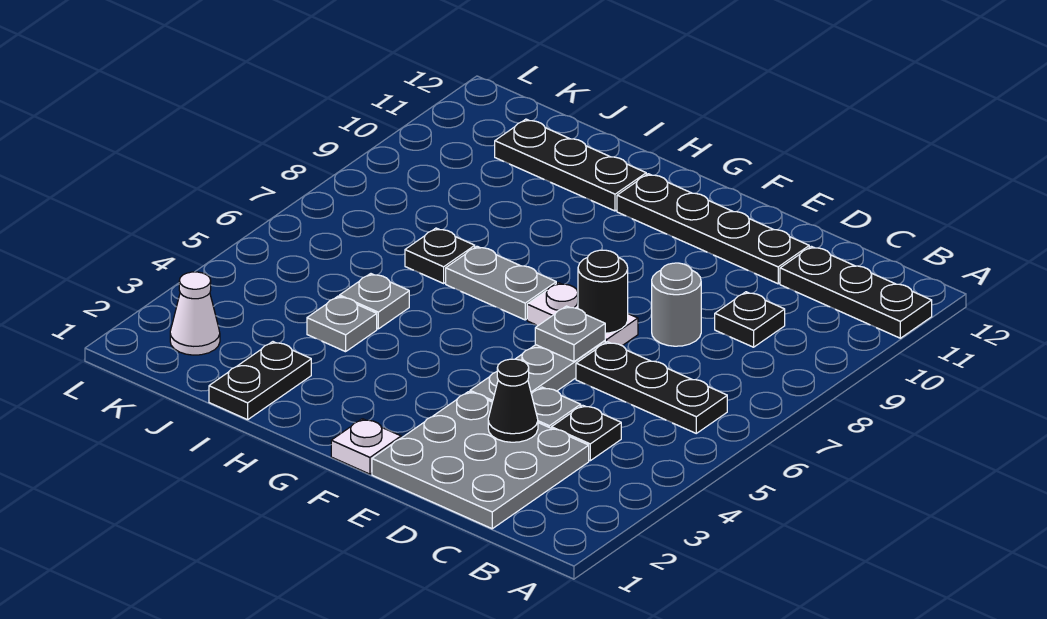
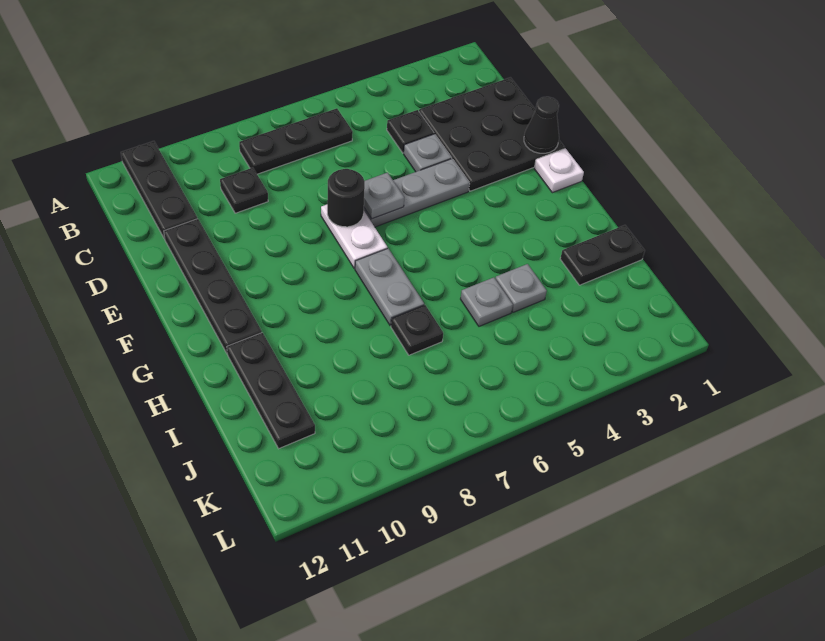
black plate B6:D6 level 1 -> black plate B6:B8 level 1
grey plate C1:E3 level 1 -> black plate C1:E3 level 1
black cone D3 level 2 -> black cone E1 level 2
grey round brick D8 level 1 -> none
white cone K2 level 1 -> none

